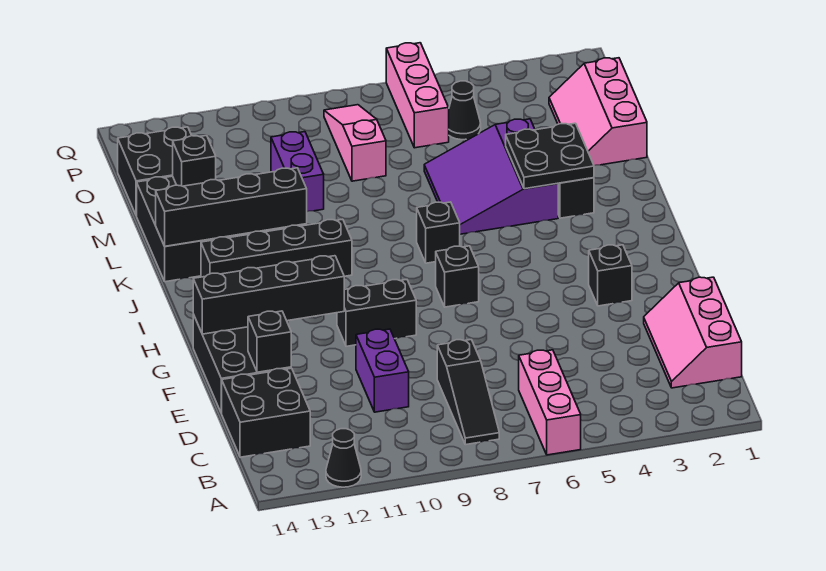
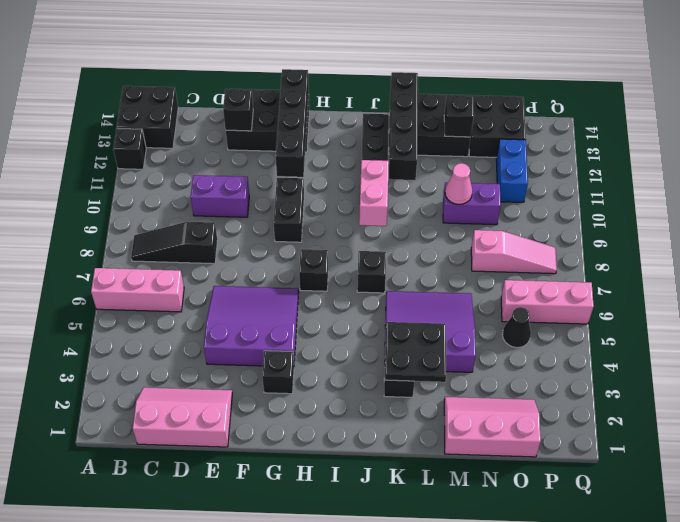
black cone A12 level 1 -> black brick A12 level 1
black brick C13:D14 level 1 -> black brick A13:B14 level 1
none -> purple slope E4:G6 level 1 top 4
none -> pink brick J9:J10 level 2
none -> pink cone M10 level 2
none -> blue brick O11:O12 level 1

